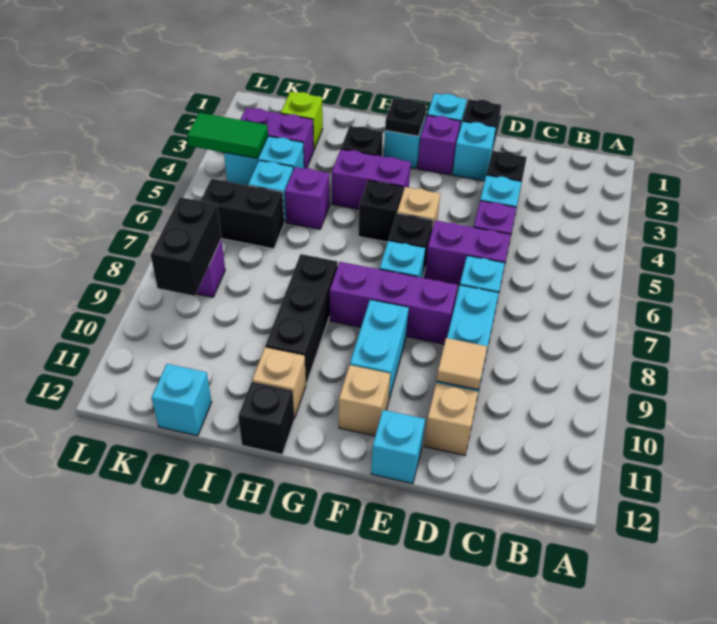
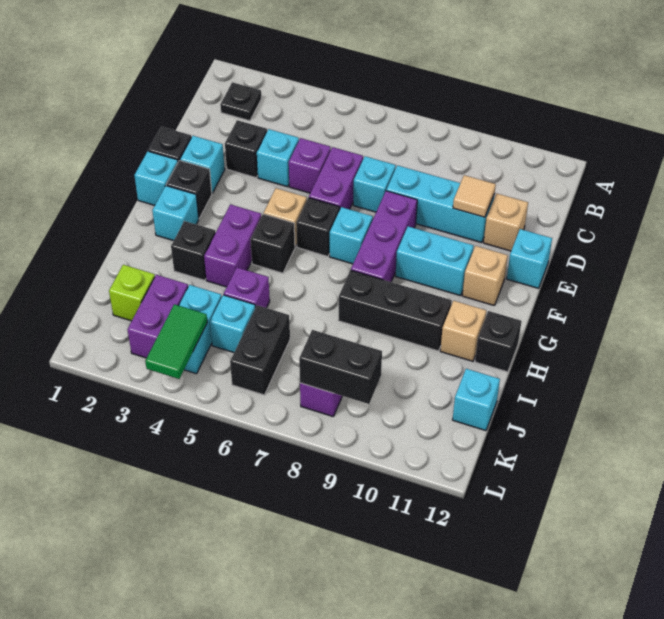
purple brick F2 level 1 -> black brick F2 level 1
black plate G2 level 2 -> black plate B2 level 1

